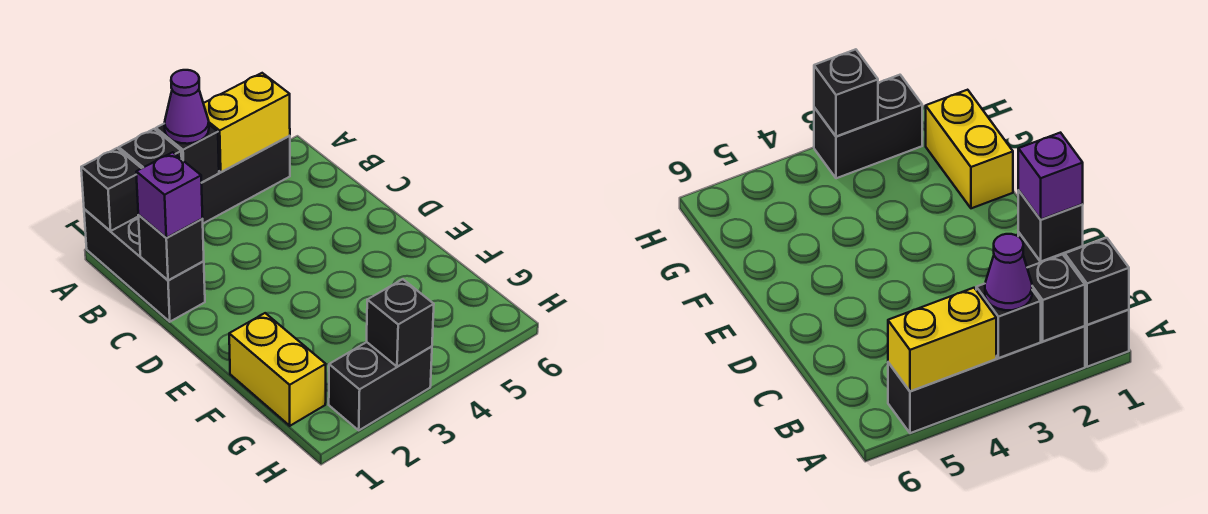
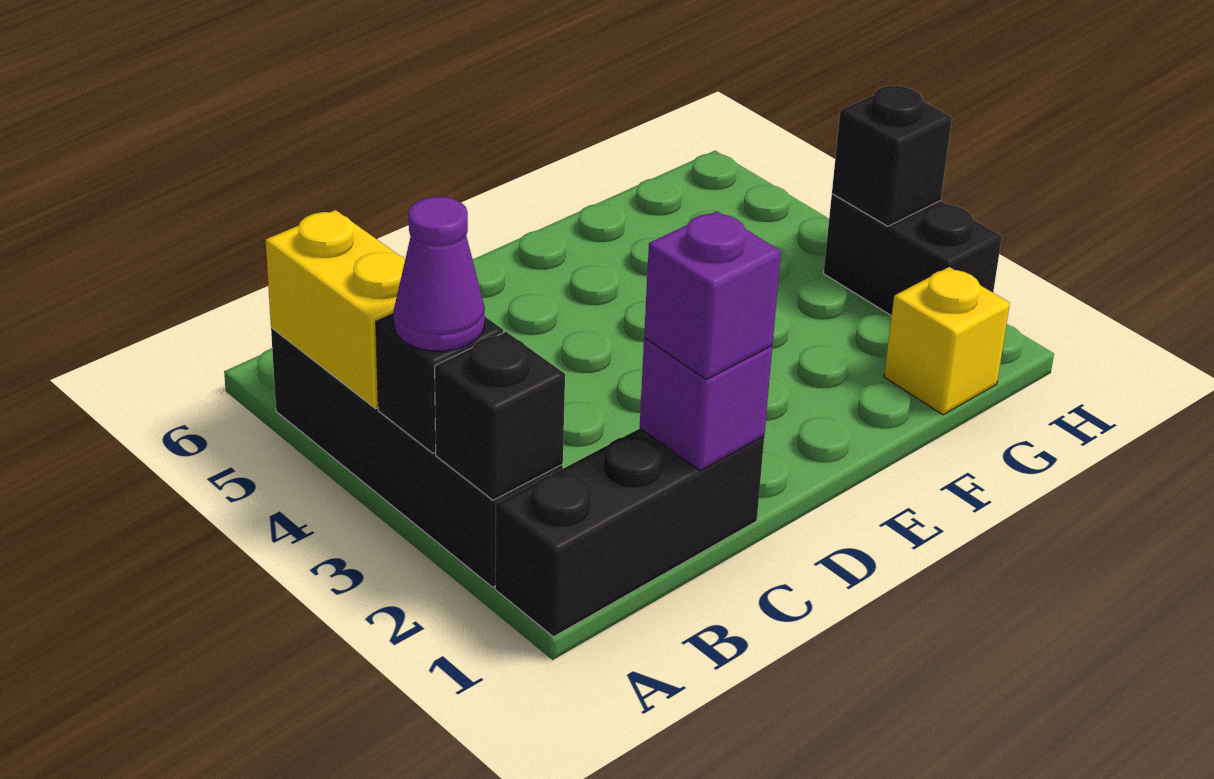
black brick A1 level 2 -> none
black brick C1 level 2 -> purple brick C1 level 2
yellow brick F1:G1 level 1 -> yellow brick G1 level 1

